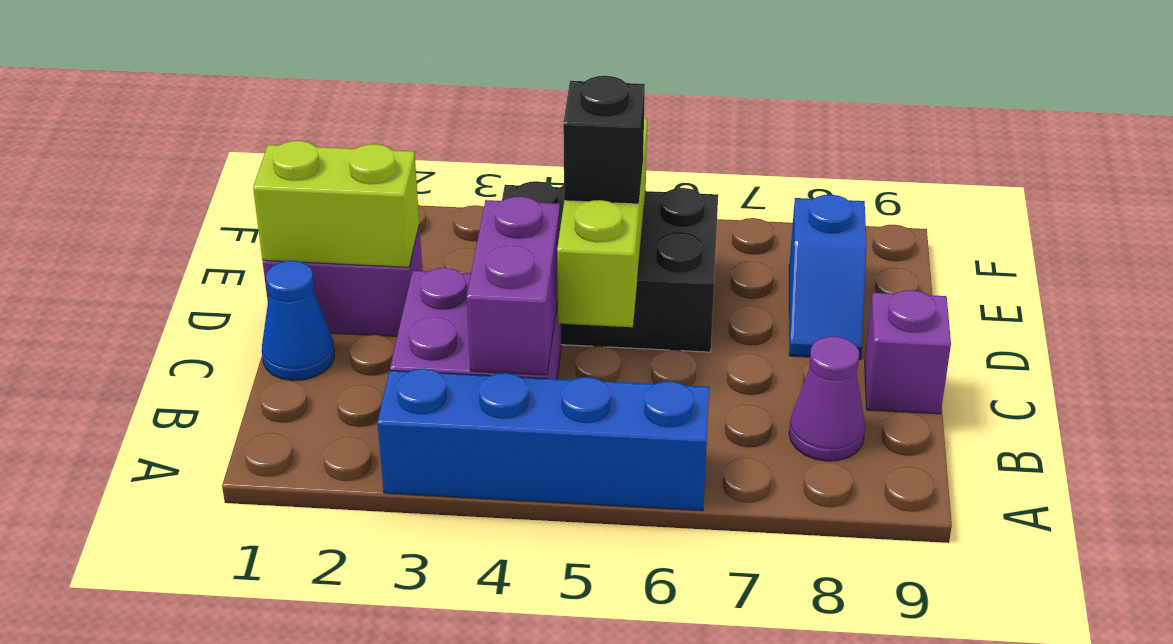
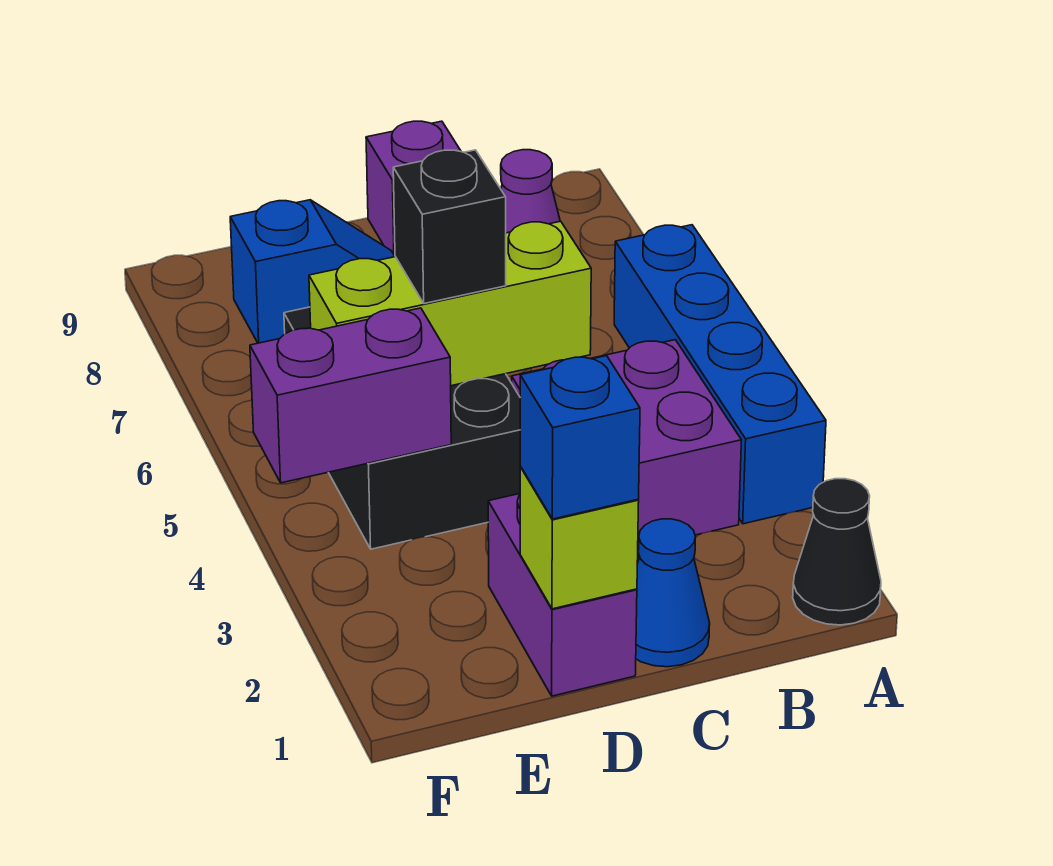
none -> black cone A1 level 1
purple brick B4:C4 level 2 -> purple brick E4:F4 level 2
lime brick D1:D2 level 2 -> lime brick D1 level 2
none -> blue brick D1 level 3

